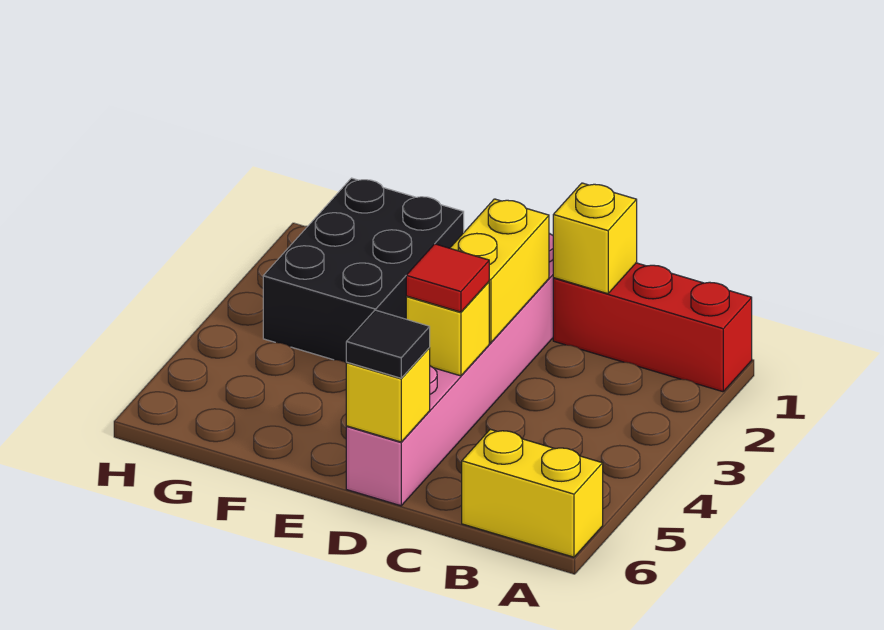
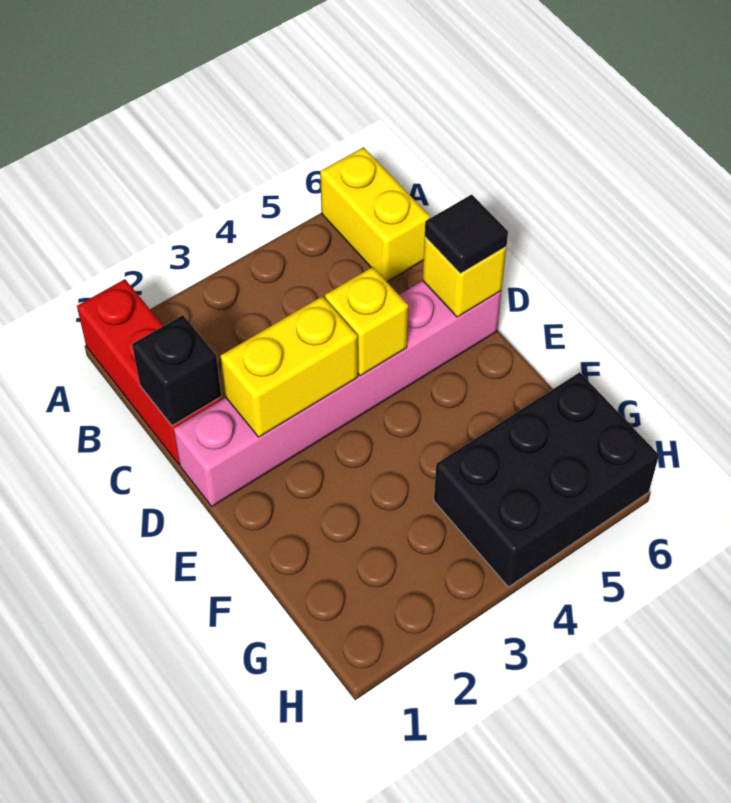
yellow brick C1 level 2 -> black brick C1 level 2
red tile D4 level 3 -> none
black brick F1:G3 level 1 -> black brick G4:H6 level 1

